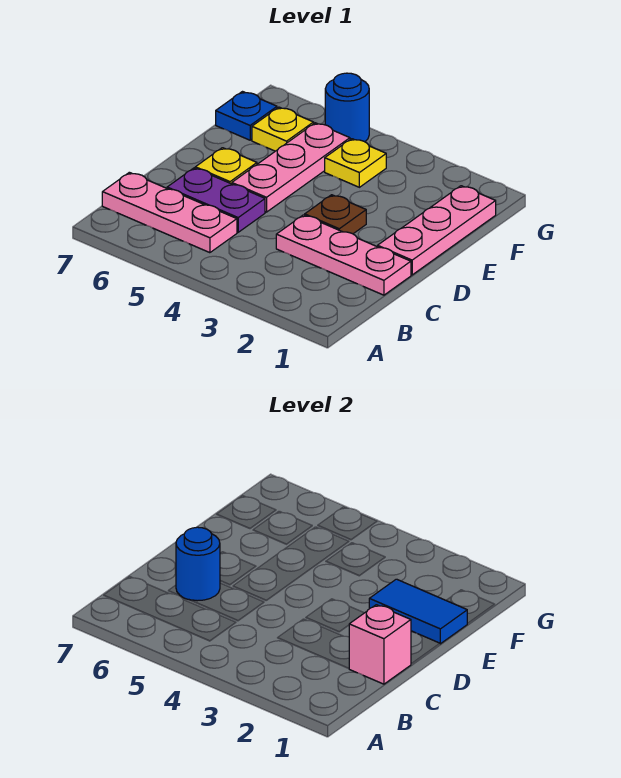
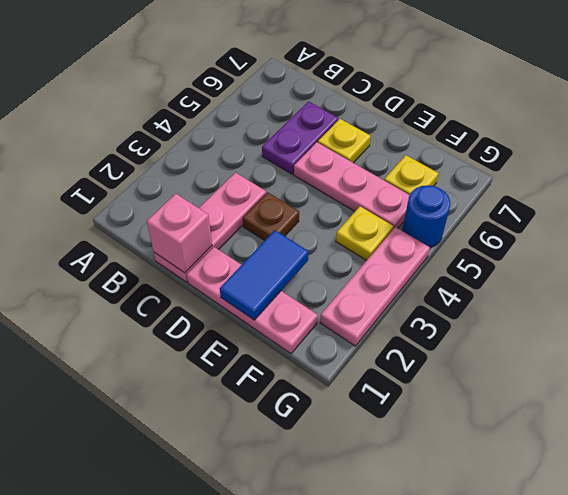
pink plate B5:B7 level 1 -> pink plate G2:G4 level 1
blue round brick C6 level 2 -> none
blue plate F7 level 1 -> none

